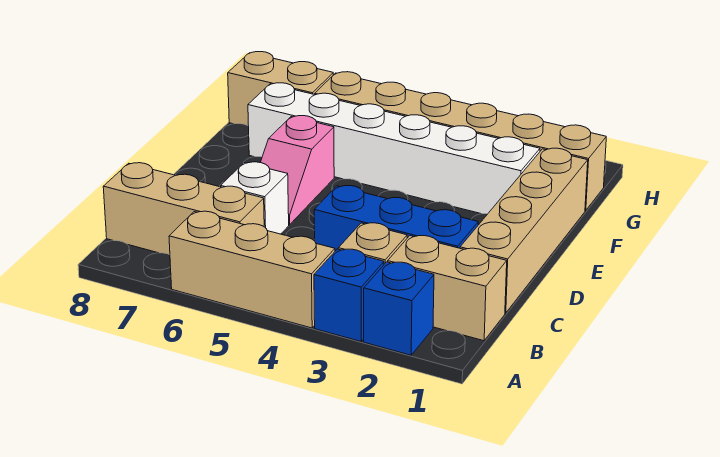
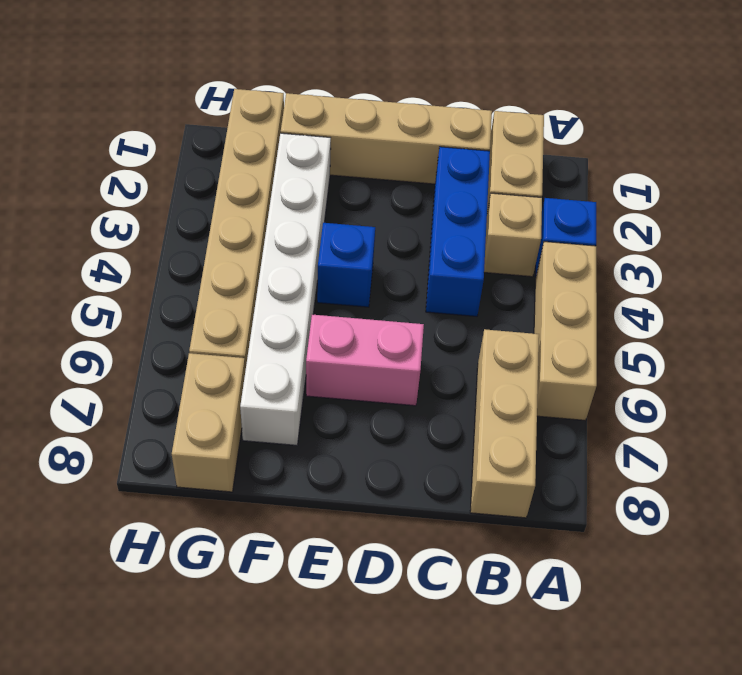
blue brick A2 level 1 -> blue brick E4 level 1
white brick C6 level 1 -> none
pink slope D6:E6 level 1 top E -> pink brick D6:E6 level 1

